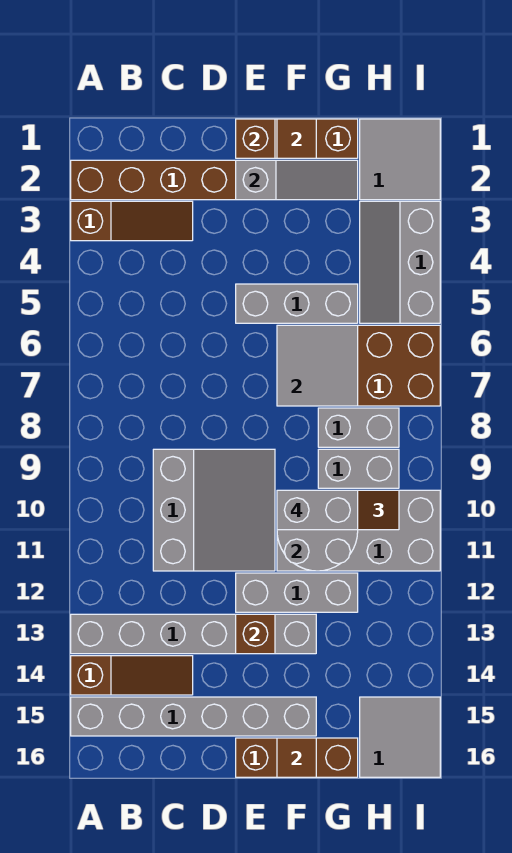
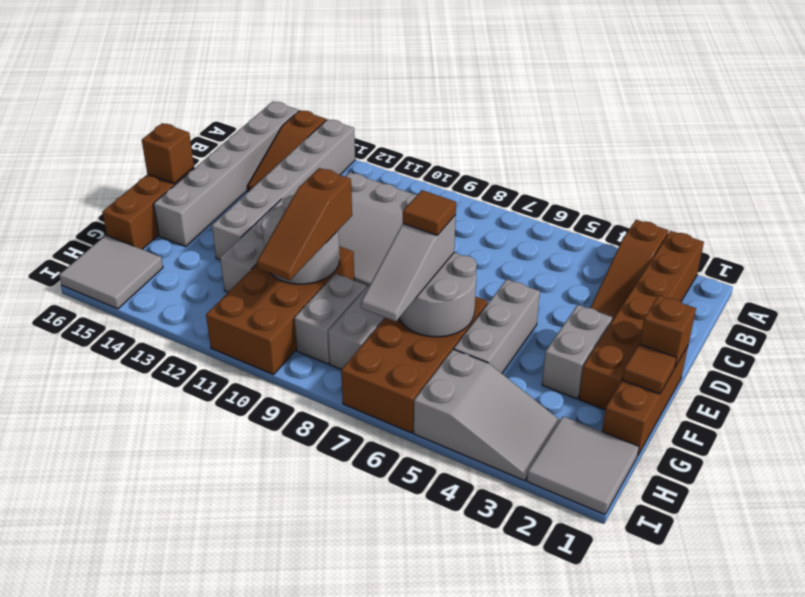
grey slope E2:G2 level 2 top E -> grey slope F7:H7 level 3 top F
brown brick E13 level 2 -> brown brick E16 level 2
grey tile F6:G7 level 2 -> grey round brick F6:G7 level 2
grey brick F10:I11 level 1 -> brown brick F10:I11 level 1
grey brick F10:G10 level 4 -> grey brick E3:F3 level 1
brown tile F16 level 2 -> brown tile F7 level 4
grey slope H3:I5 level 1 top I -> grey slope H3:I5 level 1 top 5

